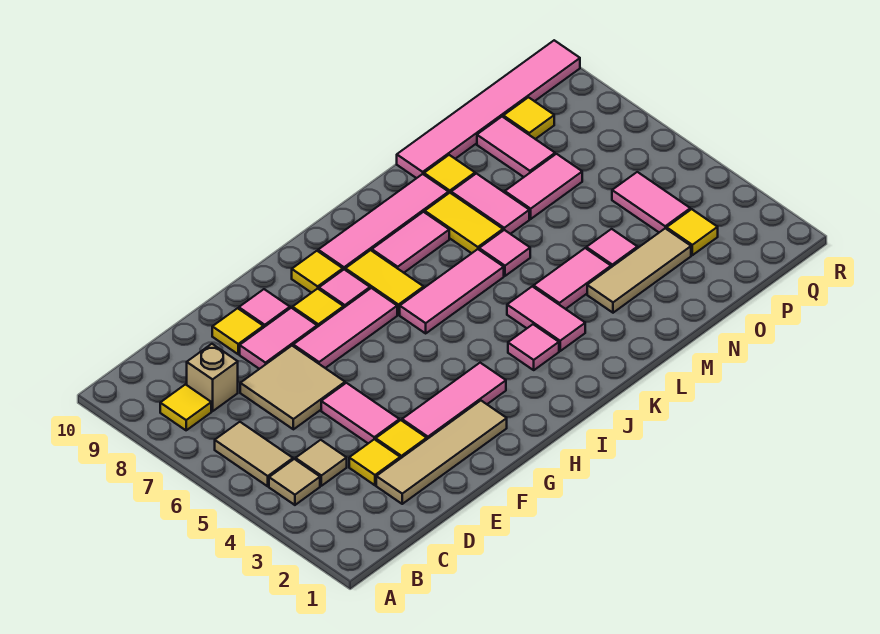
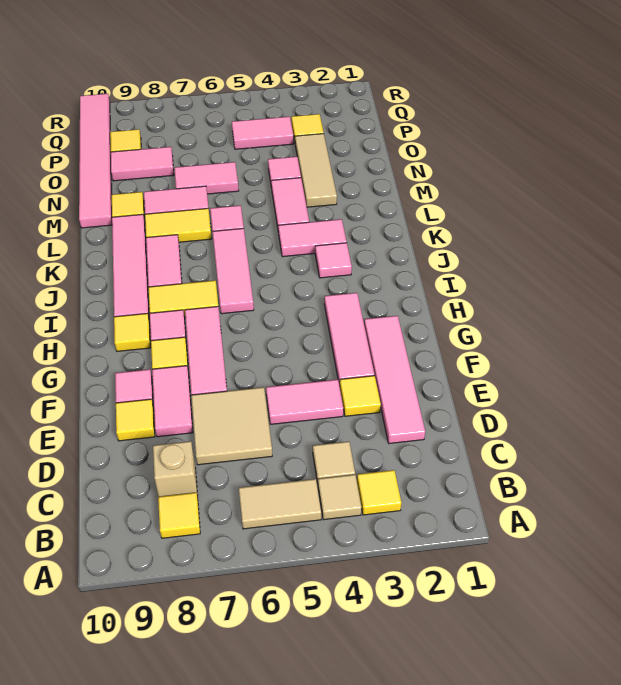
tan tile D2:G2 level 1 -> pink tile D2:G2 level 1
yellow tile D3 level 1 -> yellow tile B3 level 1
pink tile N7:O7 level 1 -> pink tile N6:N7 level 1

